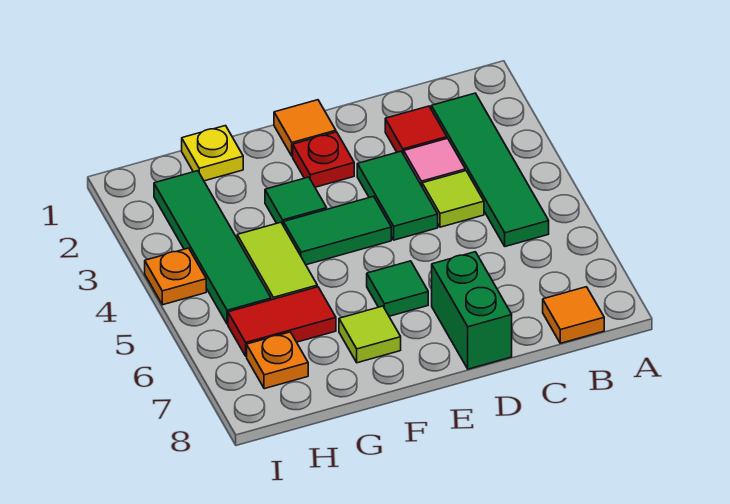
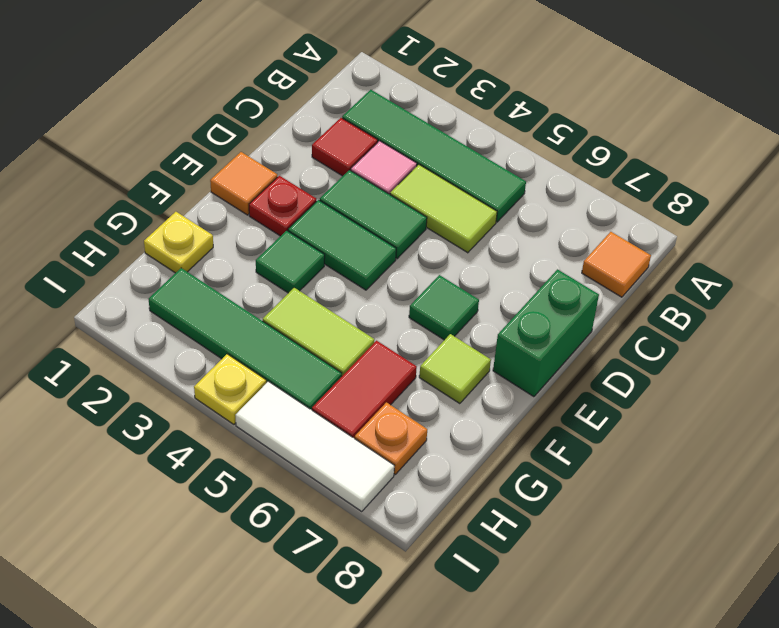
lime tile C4 level 1 -> lime tile C4:C5 level 1
green brick D7:D8 level 1 -> green brick D8:E8 level 1
green tile E4:F4 level 1 -> green tile E3:E4 level 1
orange plate I4 level 1 -> yellow plate I4 level 1
none -> white tile I5:I7 level 1

